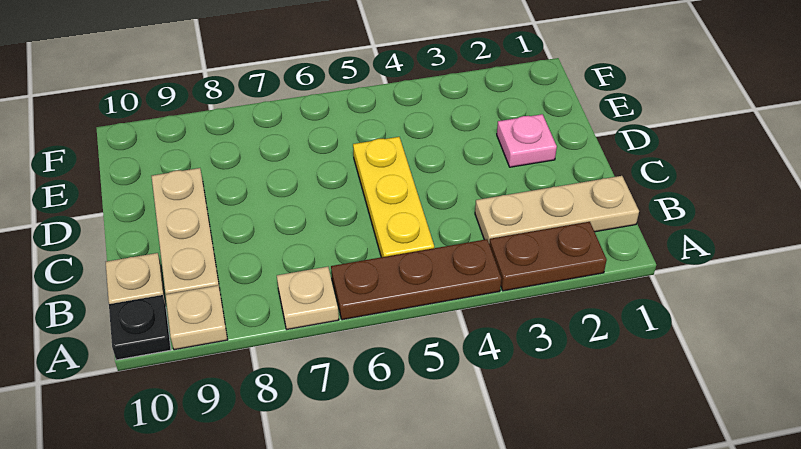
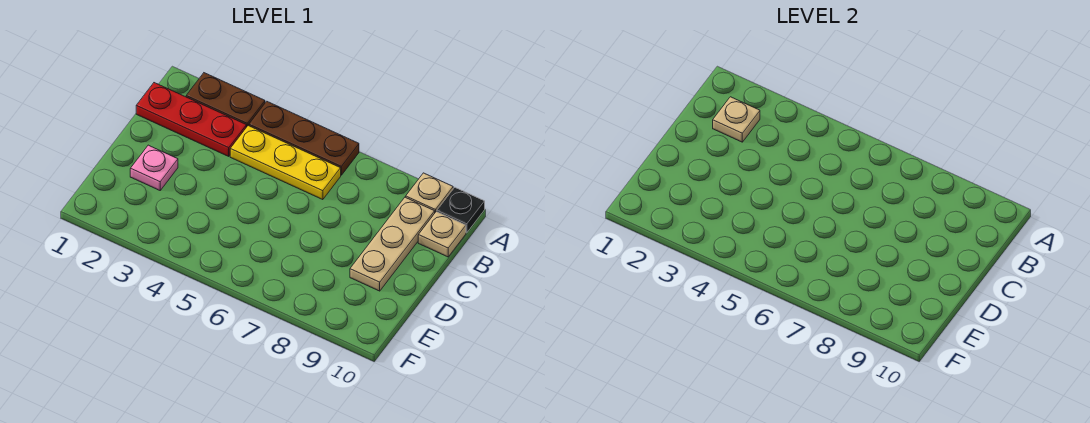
tan plate A7 level 1 -> tan plate B2 level 2
tan plate B1:B3 level 1 -> red plate B1:B3 level 1
yellow plate B5:D5 level 1 -> yellow plate B4:B6 level 1

